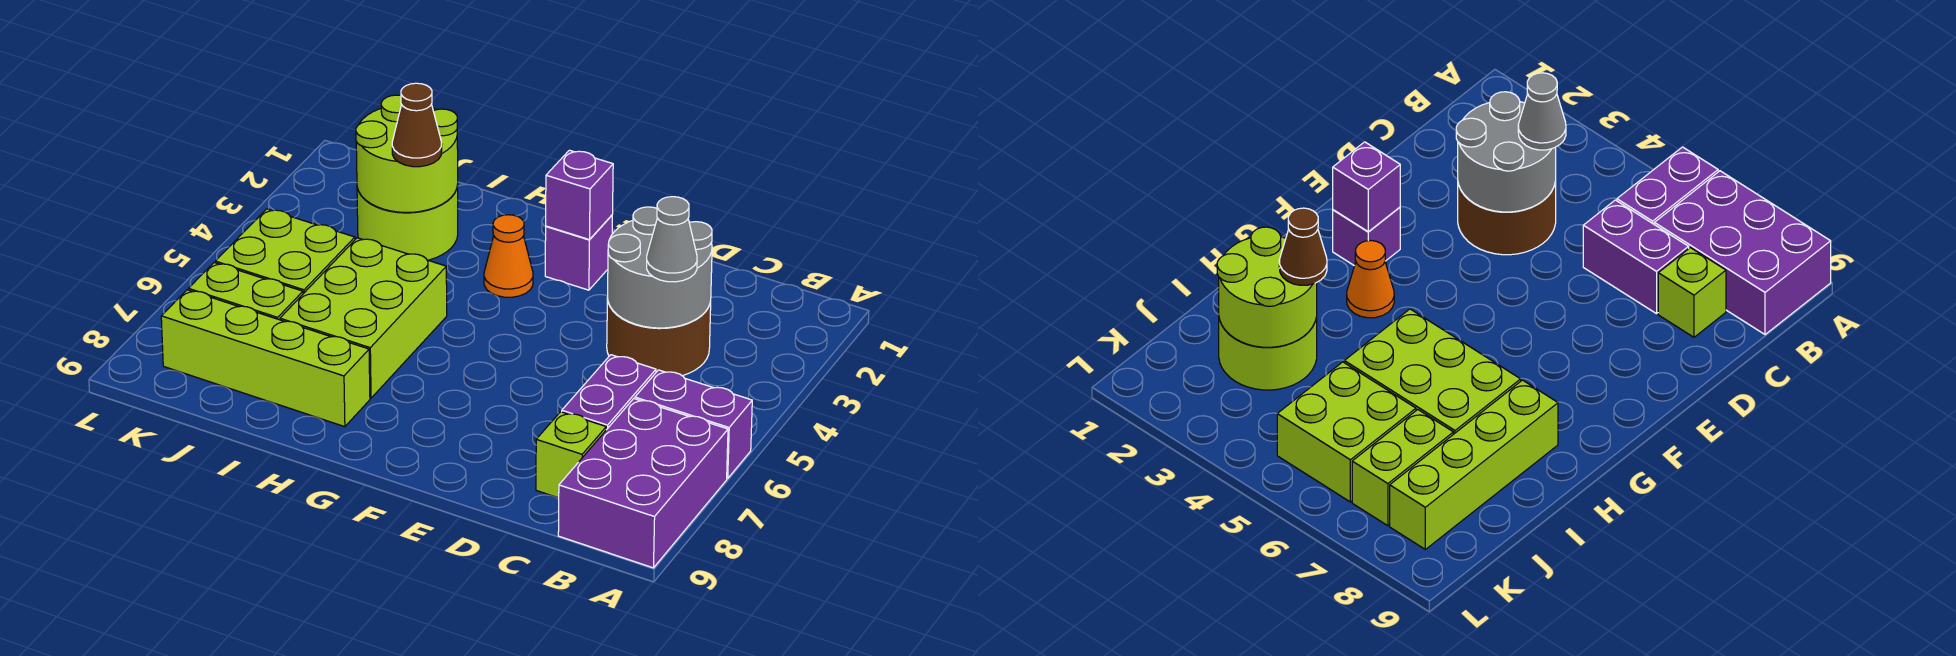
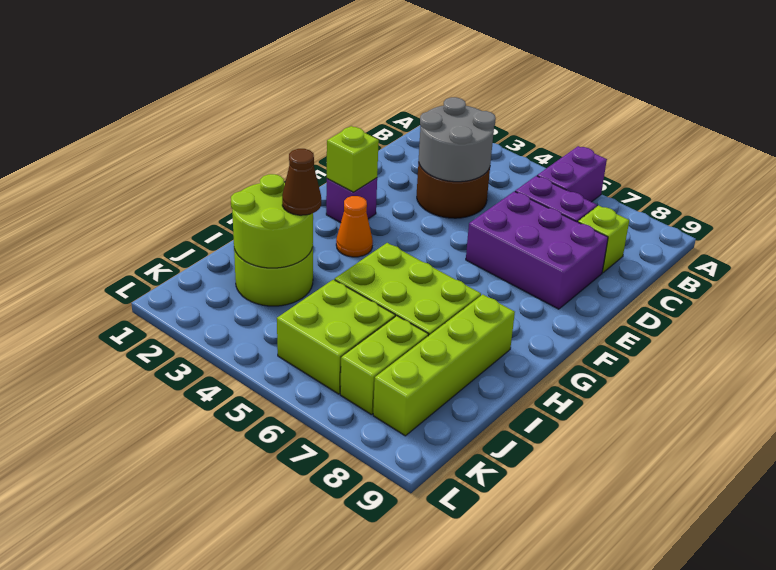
purple brick A7:B9 level 1 -> purple brick D6:E8 level 1
grey cone C4 level 3 -> none
purple brick F2 level 2 -> lime brick F2 level 2

